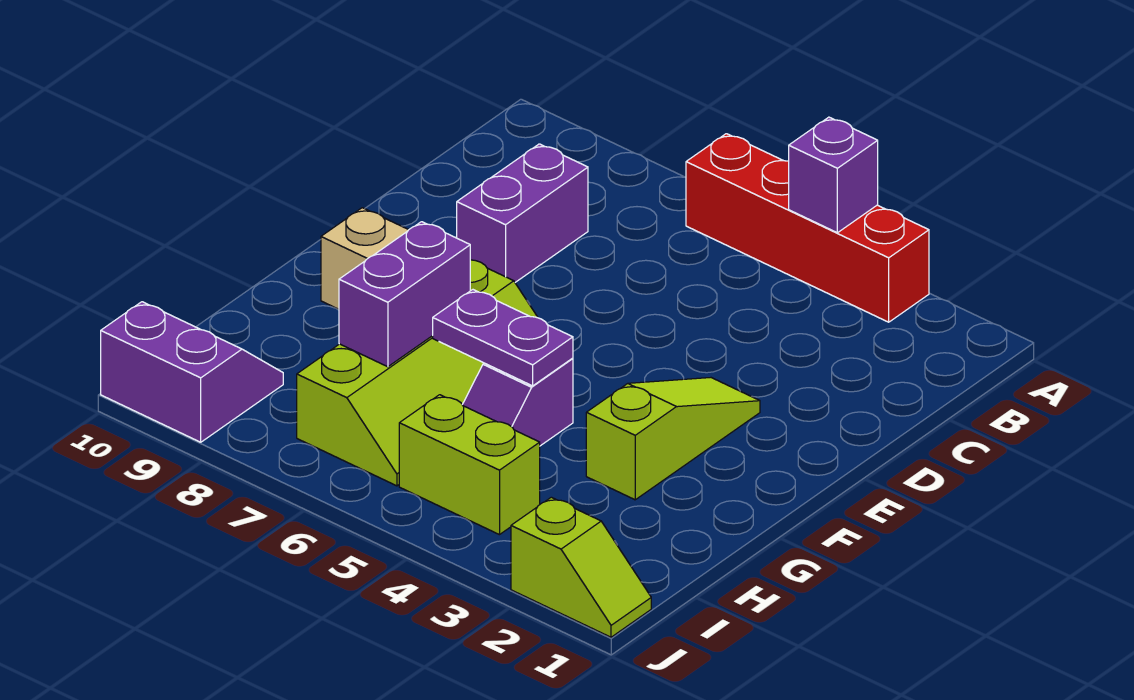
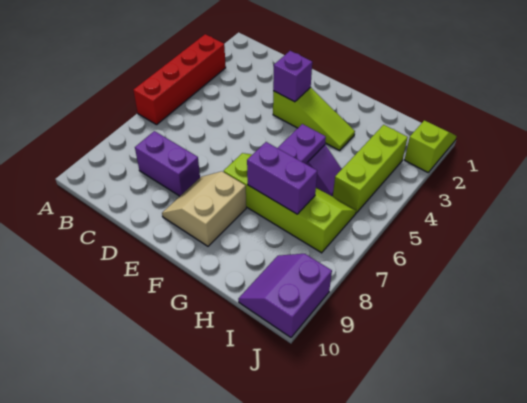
purple brick A4 level 2 -> purple brick E3 level 2
lime slope E3:G3 level 1 top G -> lime slope E3:G3 level 1 top E
lime brick I4:I5 level 1 -> lime brick I3:I5 level 1

